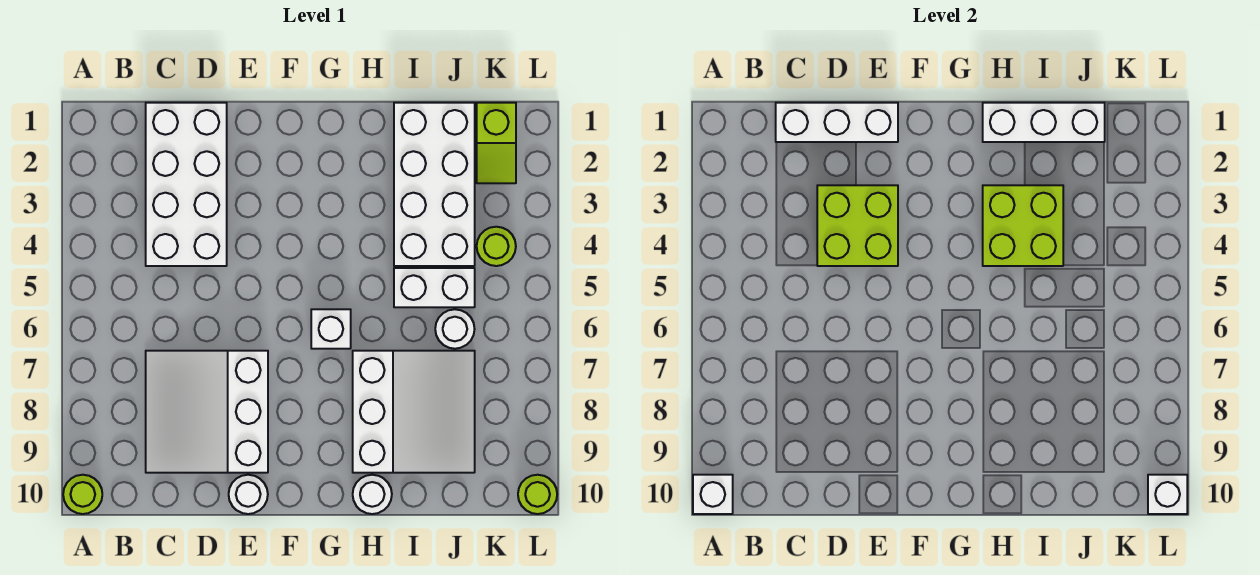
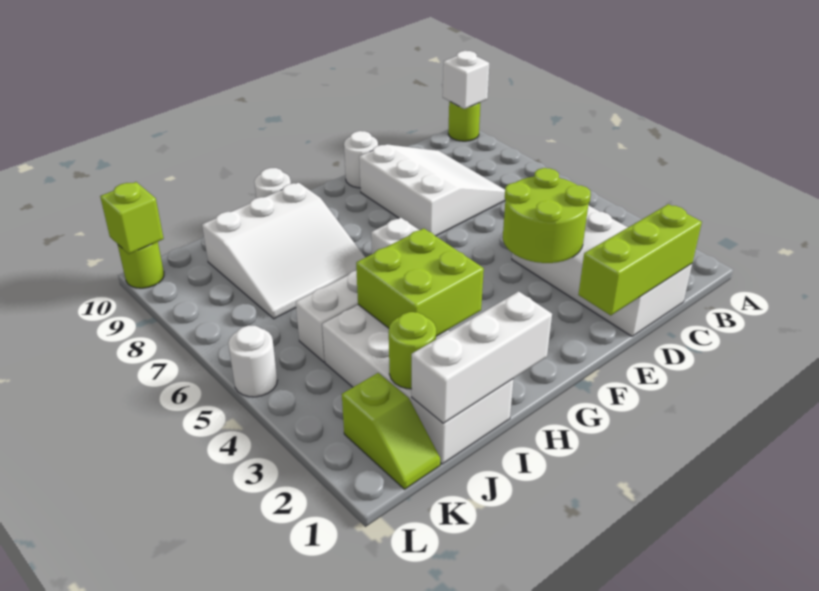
white brick C1:E1 level 2 -> lime brick C1:E1 level 2
lime brick D3:E4 level 2 -> lime round brick D3:E4 level 2
white slope H7:J9 level 1 top H -> white slope H7:J9 level 1 top 9
white round brick J6 level 1 -> white round brick L5 level 1
lime slope K1:K2 level 1 top 1 -> lime slope K1:K2 level 1 top 2
lime round brick K4 level 1 -> lime round brick J2 level 2
white brick L10 level 2 -> lime brick L10 level 2

